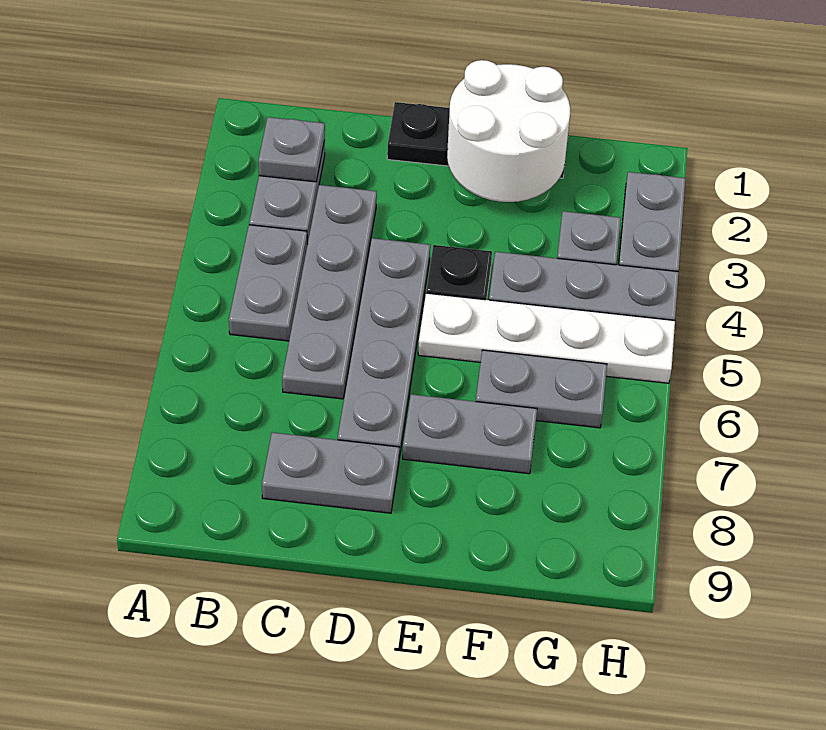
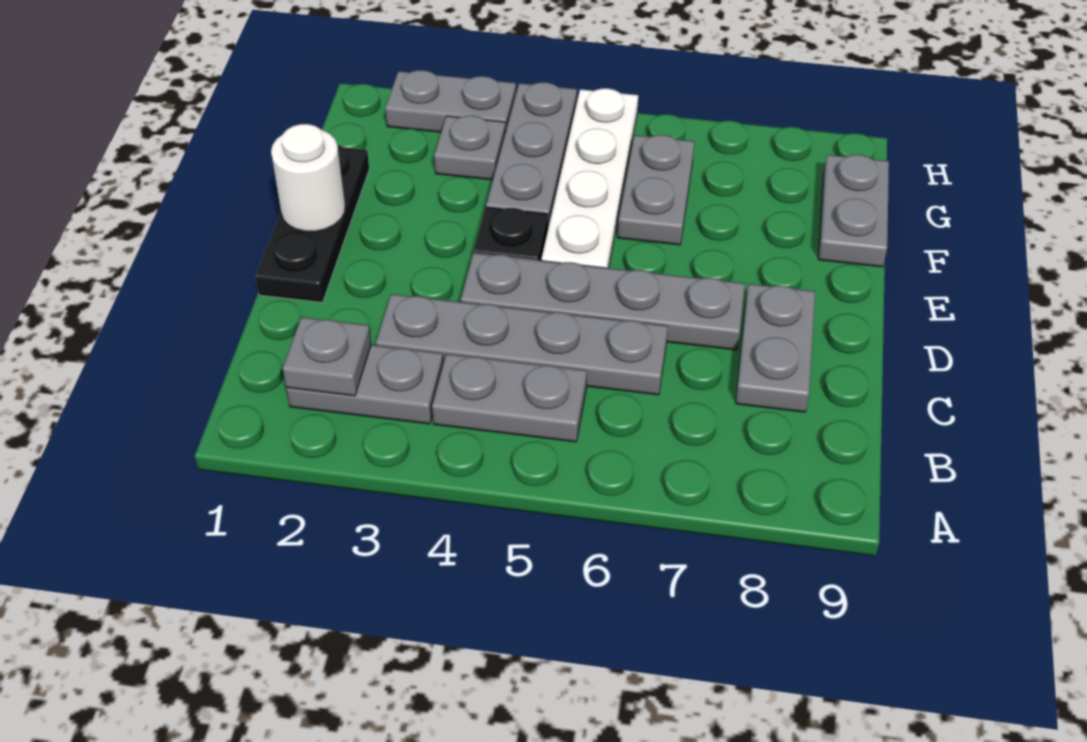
white round brick E1:F2 level 2 -> white round brick E1 level 2
grey plate E7:F7 level 1 -> grey plate F9:G9 level 1

